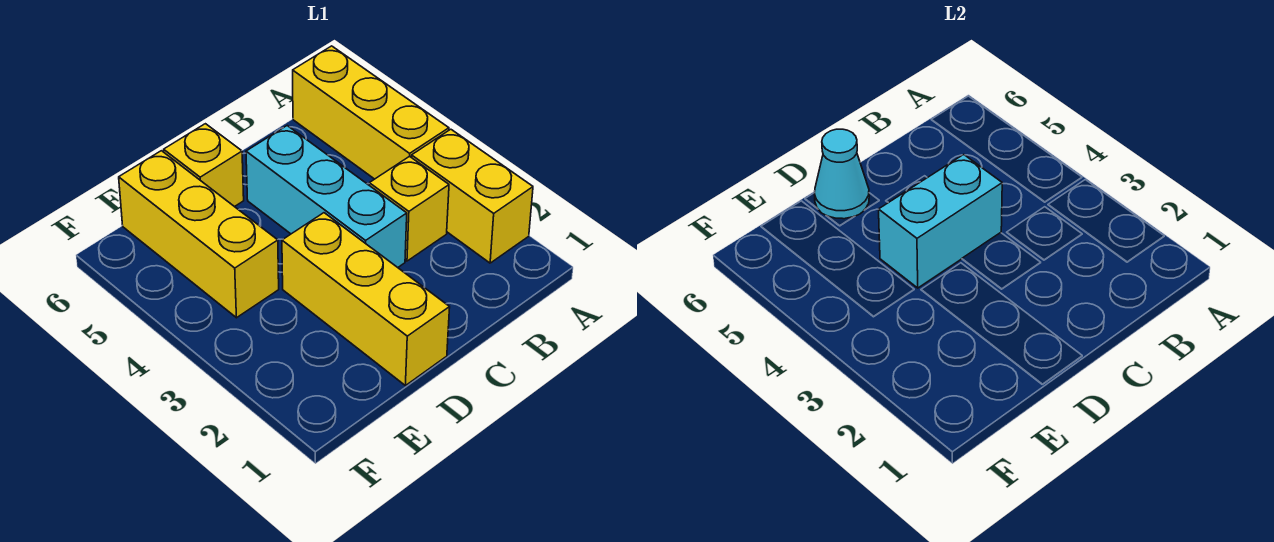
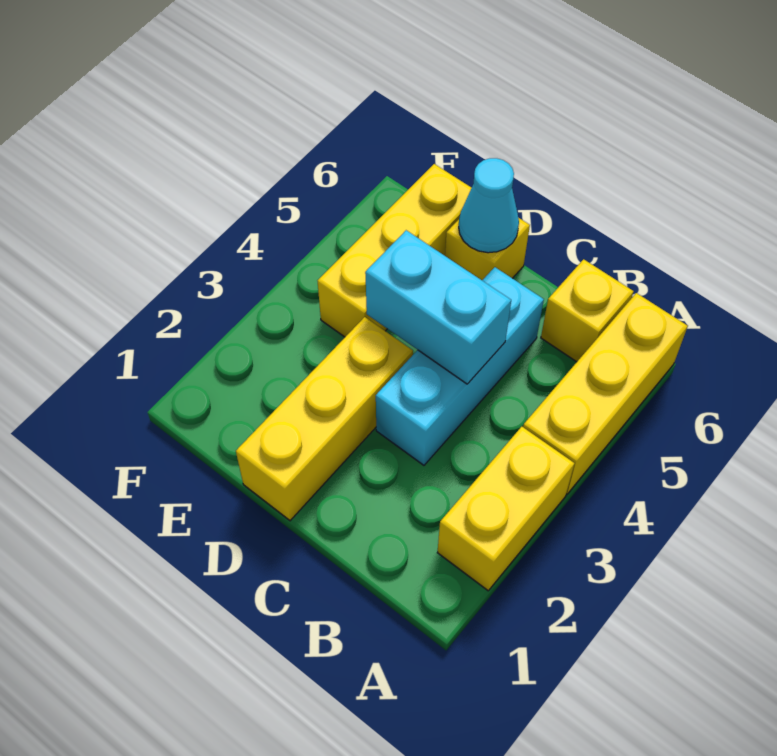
yellow brick B3 level 1 -> yellow brick B6 level 1

